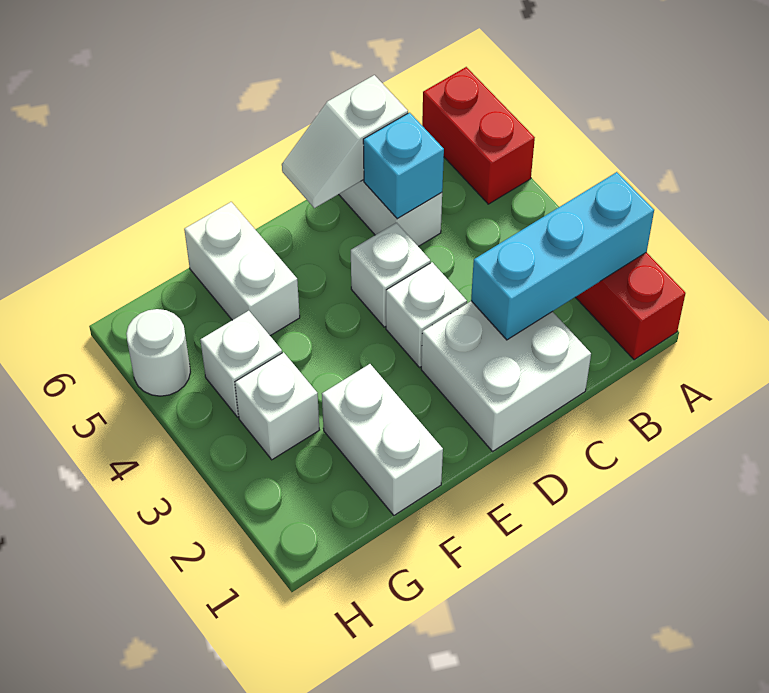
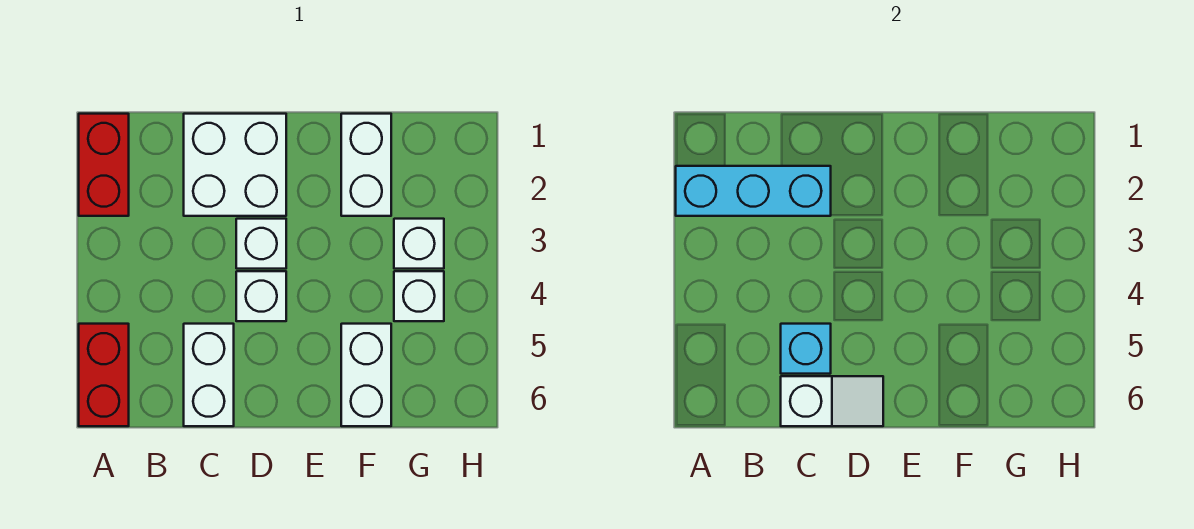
white round brick H5 level 1 -> none

